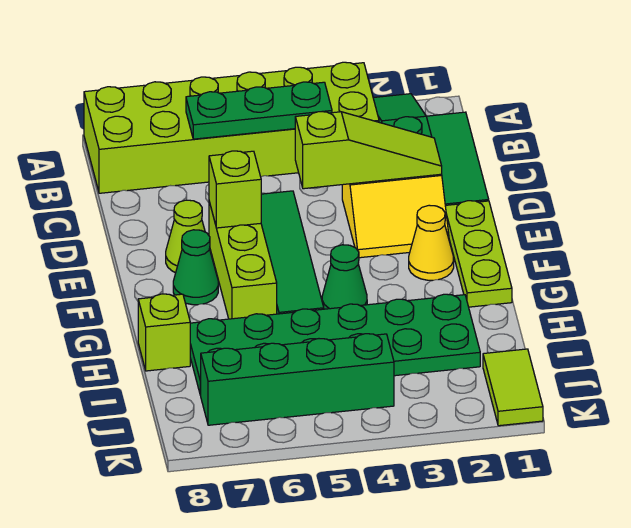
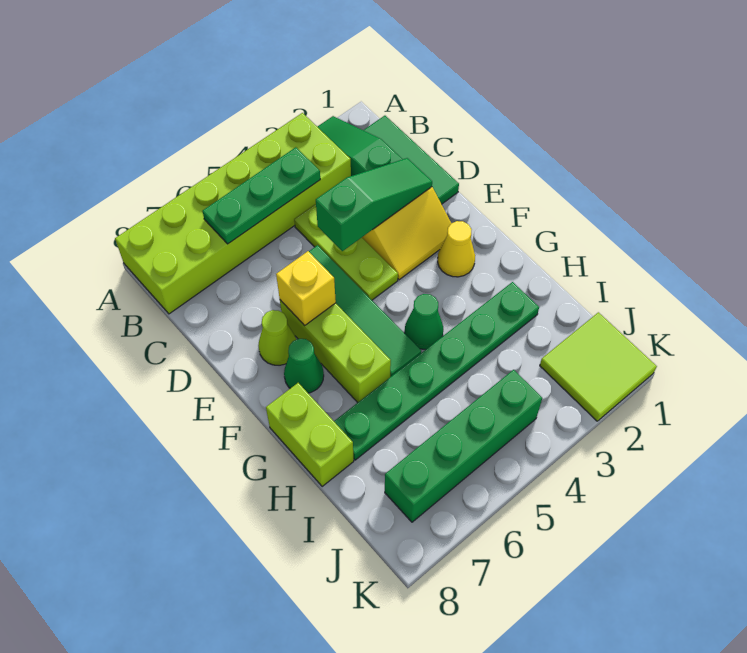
lime slope D2:D4 level 2 top 4 -> green slope D2:D4 level 2 top 4
lime plate E1:G1 level 1 -> lime plate C4:E4 level 1
lime brick E6 level 2 -> yellow brick E6 level 2
green plate H2:I7 level 1 -> green plate H2:H7 level 1
lime brick H8 level 1 -> lime brick G8:H8 level 1
lime tile J1:K1 level 1 -> lime tile J1:K2 level 1

